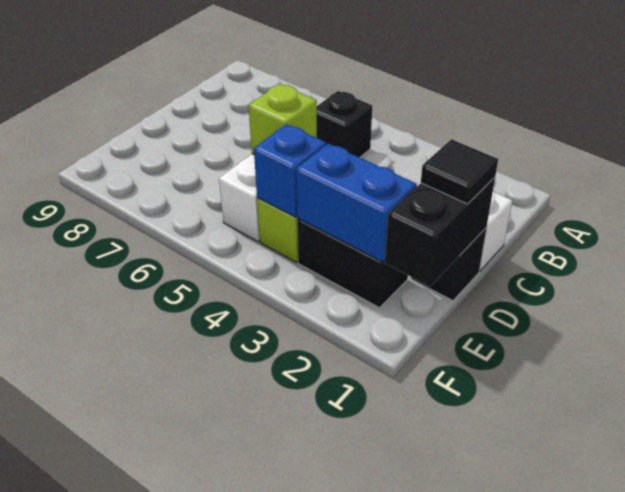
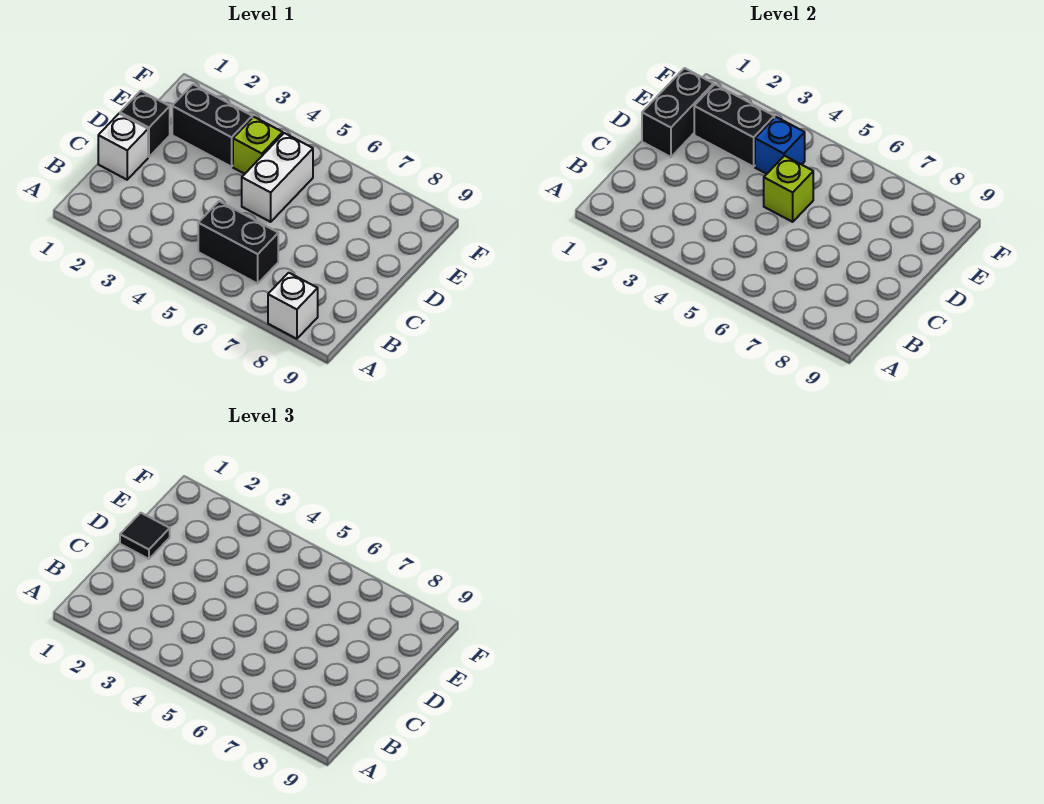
none -> white brick A8 level 1
black brick B5 level 1 -> black brick B5:B6 level 1
blue brick E2:E3 level 2 -> black brick E2:E3 level 2

